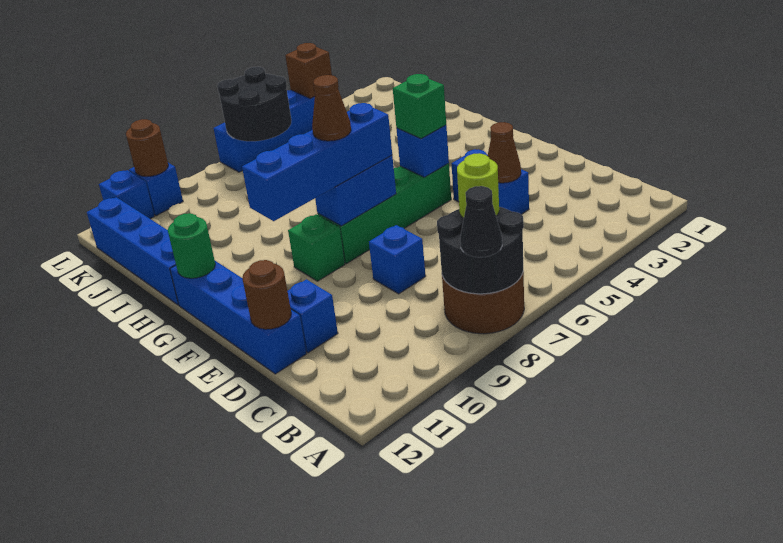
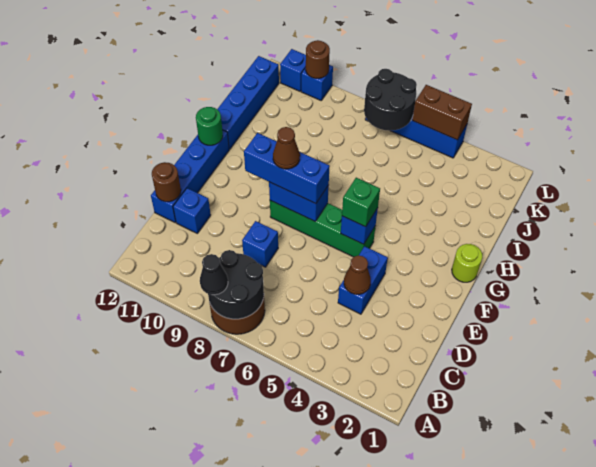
lime round brick B7 level 3 -> lime round brick G1 level 1
blue brick F7:F10 level 3 -> blue brick F7:F9 level 3
green brick F9 level 1 -> none
brown brick L4 level 2 -> brown brick L4:L5 level 2

